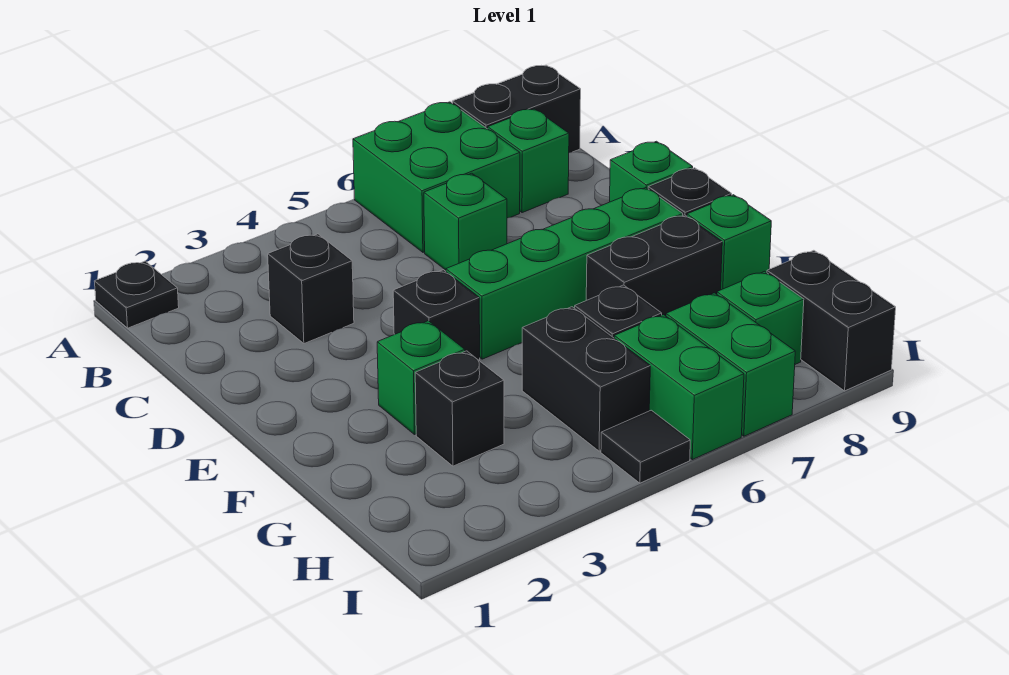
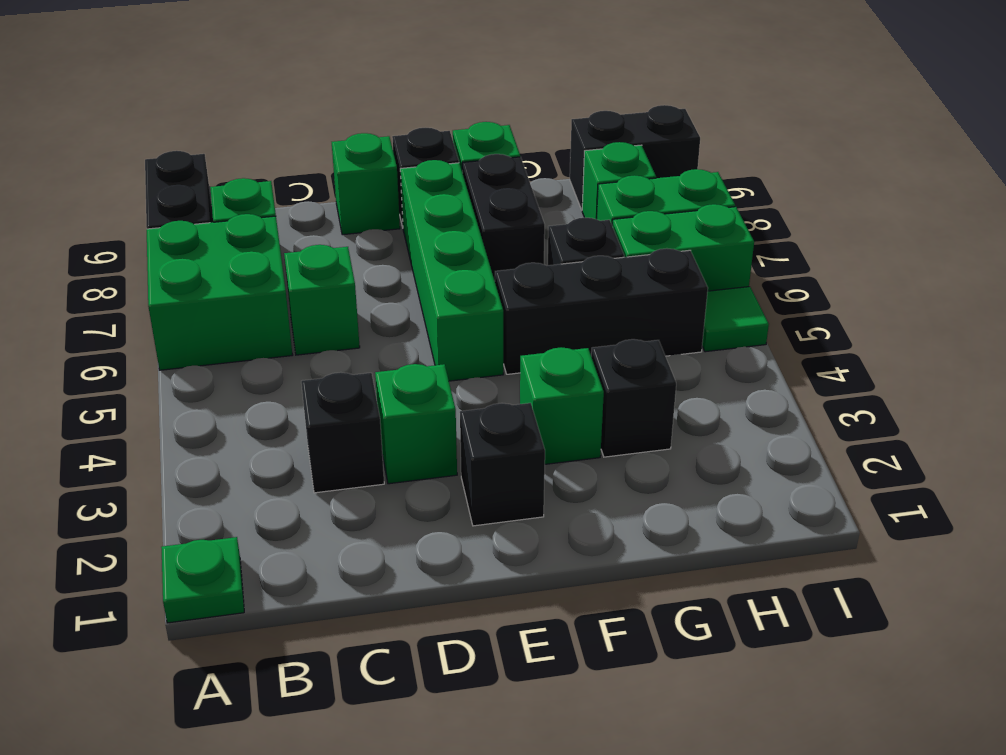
black plate A1 level 1 -> green plate A1 level 1
none -> green brick D3 level 1
black brick E4 level 1 -> black brick E2 level 1
black brick G5:H5 level 1 -> black brick F5:H5 level 1
black tile I5 level 1 -> green tile I5 level 1

